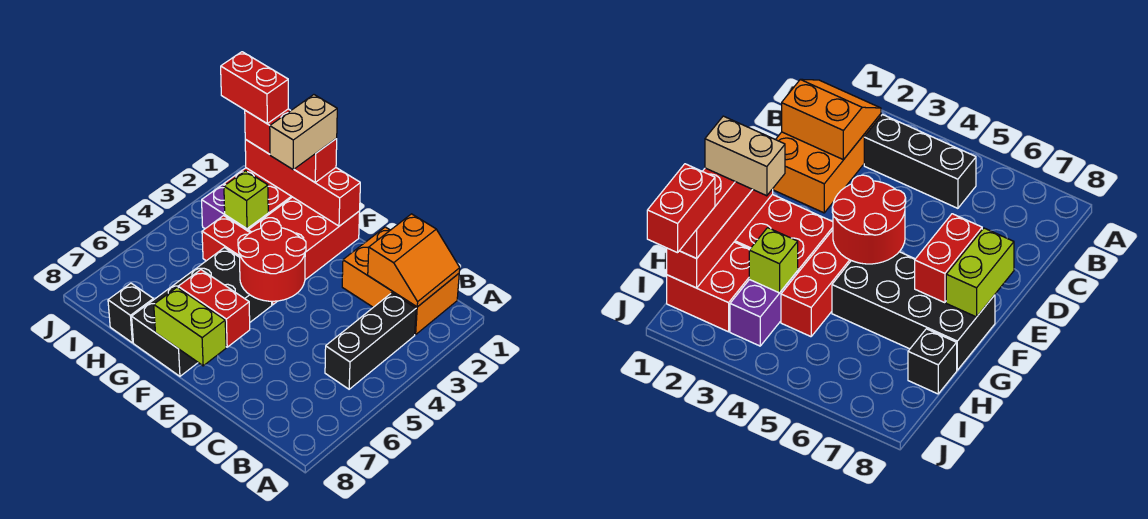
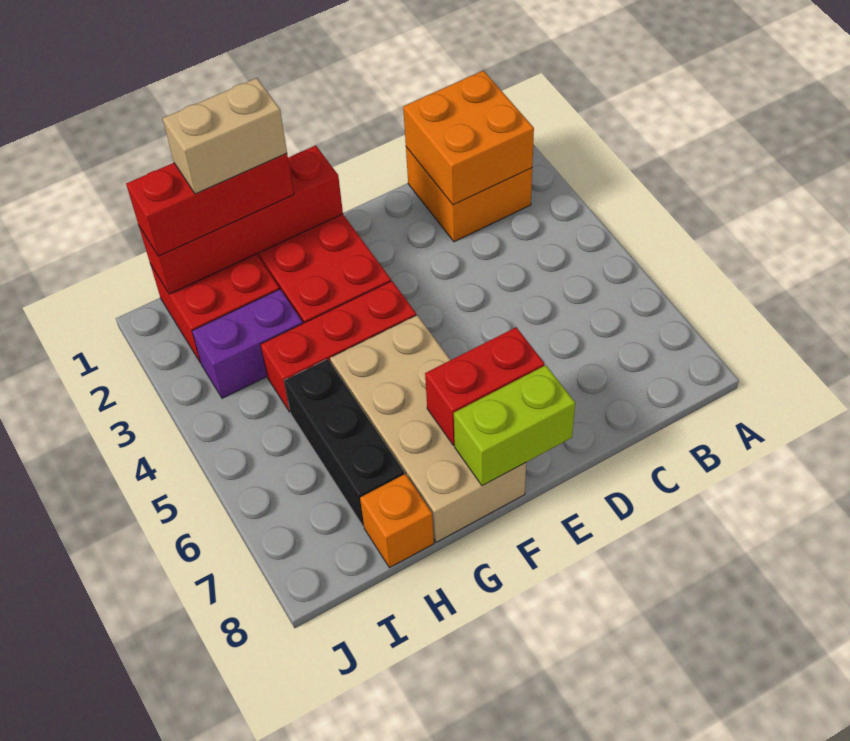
orange brick B1:D2 level 1 -> orange brick B1:C2 level 1
orange slope B1:C2 level 2 top C -> orange brick B1:C2 level 2
black brick B3:B5 level 1 -> black brick H5:H7 level 1
red round brick E4:F5 level 2 -> none
black brick F5:G8 level 1 -> tan brick F5:G8 level 1
tan brick G1:G2 level 4 -> tan brick G1:H1 level 4
lime brick H3 level 2 -> none
black brick H8 level 1 -> orange brick H8 level 1
red brick I1:J1 level 4 -> none

